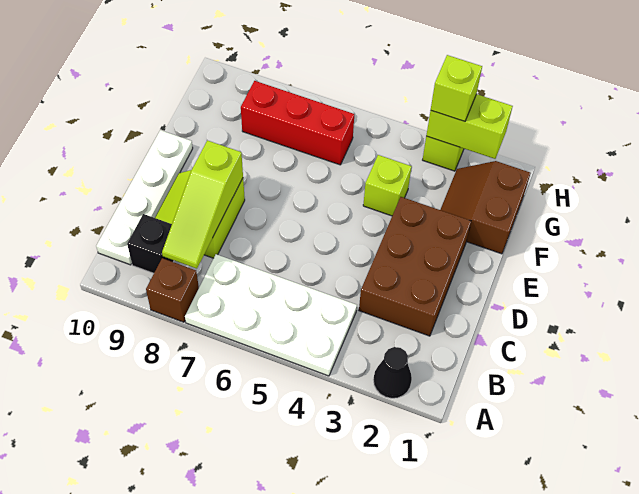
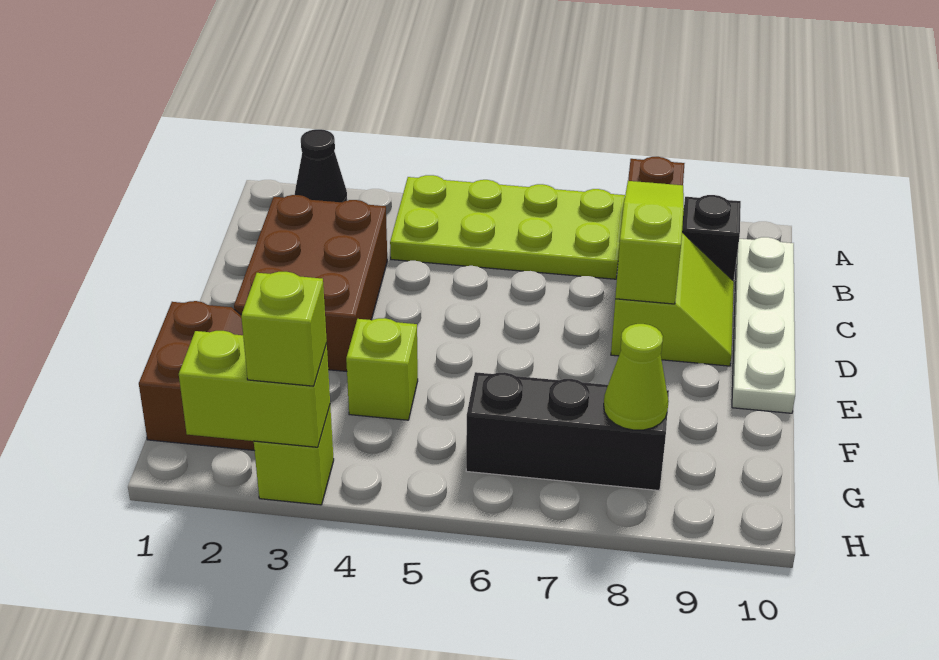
white plate A4:B7 level 1 -> lime plate A4:B7 level 1
red brick G6:G8 level 1 -> black brick G6:G8 level 1
none -> lime cone G8 level 2

